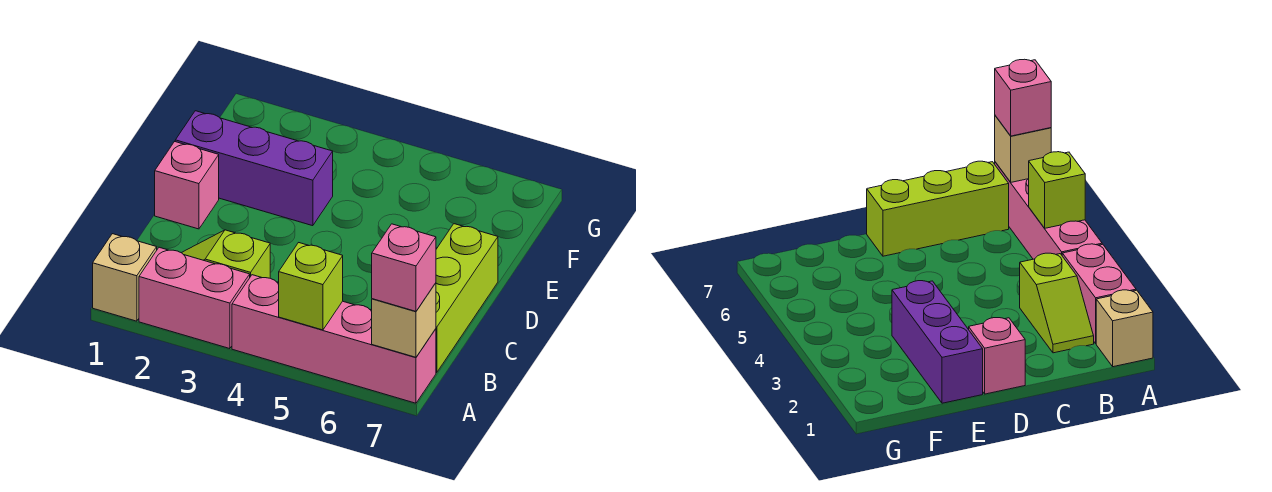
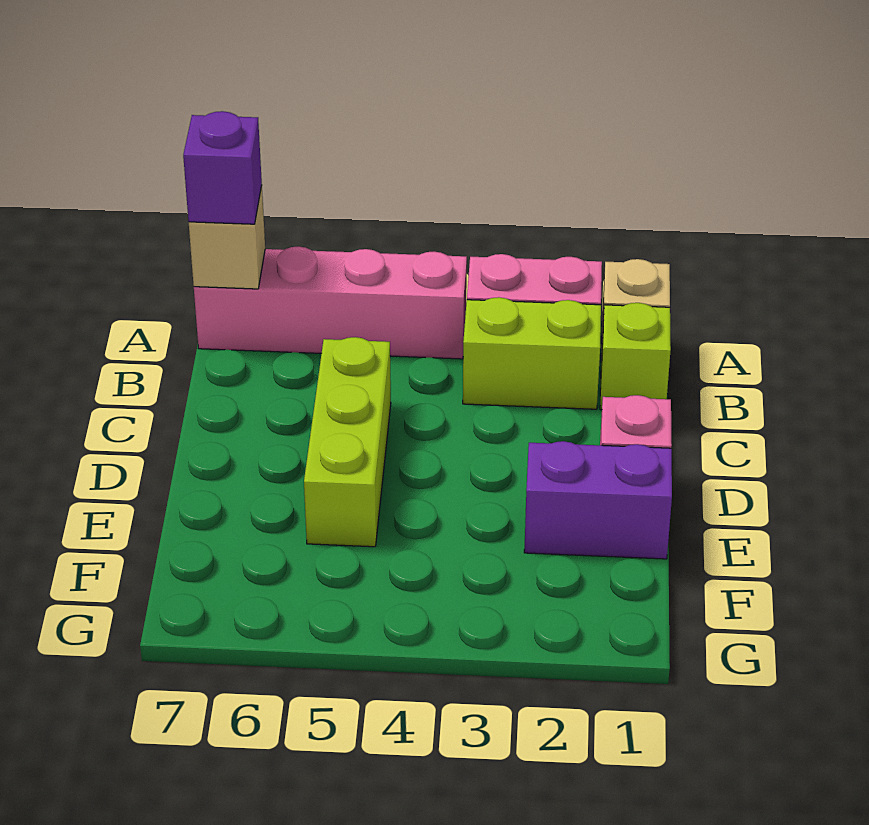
lime brick A5 level 2 -> lime brick B1 level 1
pink brick A7 level 3 -> purple brick A7 level 3
lime slope B2:B3 level 1 top 3 -> lime brick B2:B3 level 1
lime brick B7:D7 level 1 -> lime brick C5:E5 level 1
purple brick E1:E3 level 1 -> purple brick E1:E2 level 1

